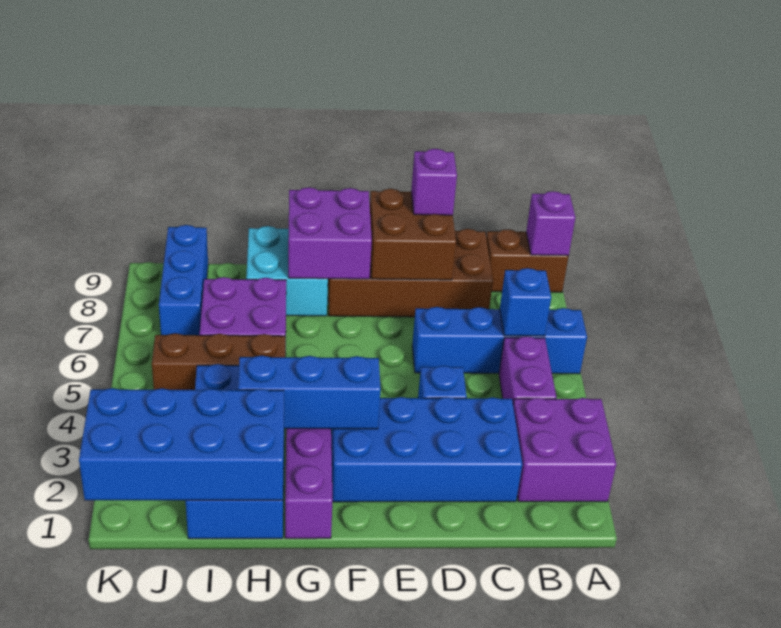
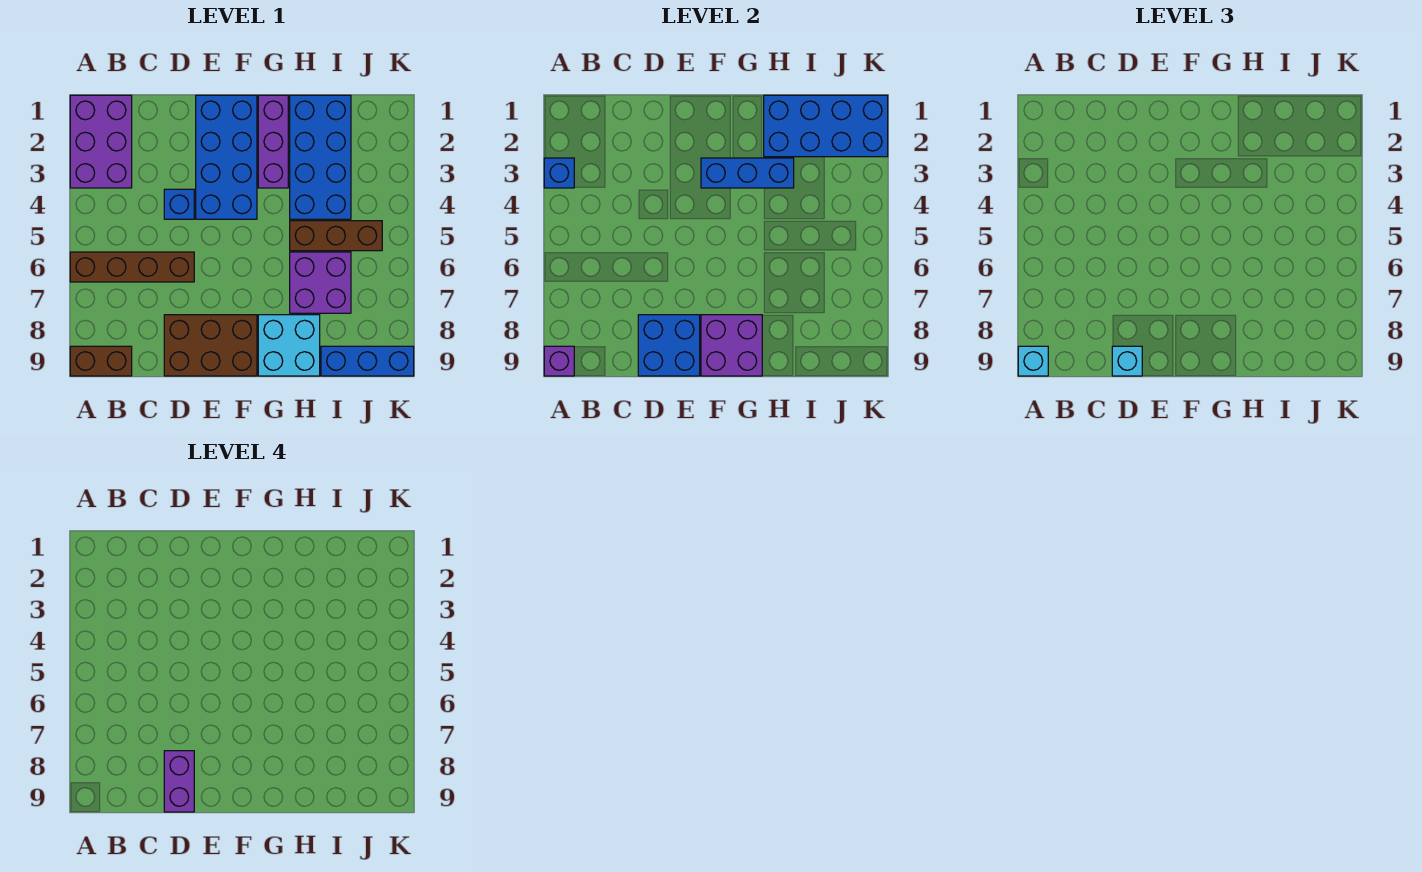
purple brick A2:B3 level 1 -> purple brick A1:B3 level 1
blue brick A6:D6 level 1 -> brown brick A6:D6 level 1
none -> cyan brick A9 level 3
purple brick B4:B5 level 1 -> purple brick D8:D9 level 4
blue brick B6 level 2 -> blue brick A3 level 2
blue brick C2:F3 level 1 -> blue brick E1:F4 level 1
brown brick C8:F9 level 1 -> brown brick D8:F9 level 1
brown brick D8:E9 level 2 -> blue brick D8:E9 level 2
purple brick D9 level 3 -> cyan brick D9 level 3
blue brick J7:J9 level 1 -> blue brick I9:K9 level 1

